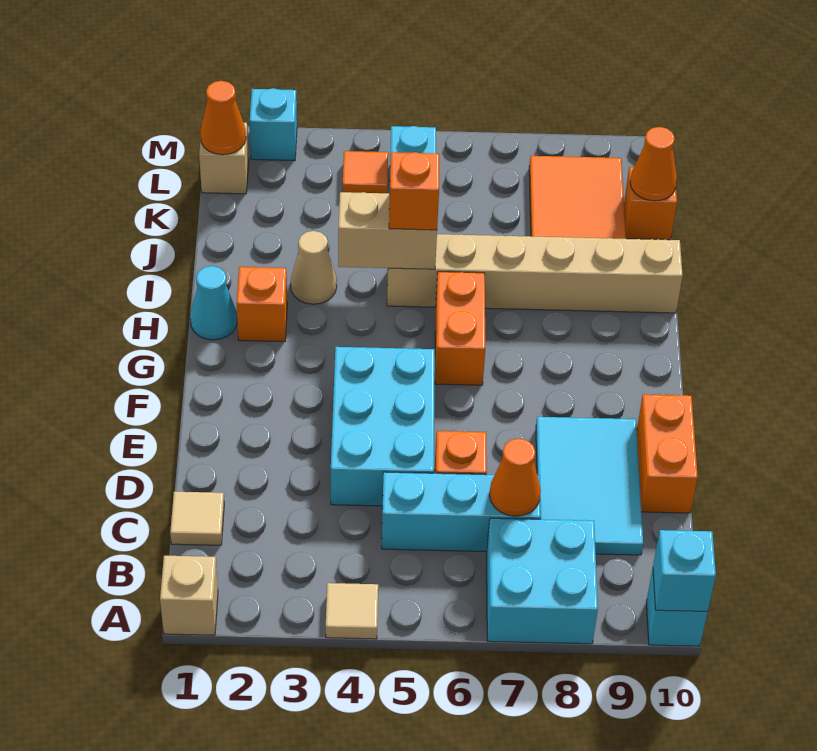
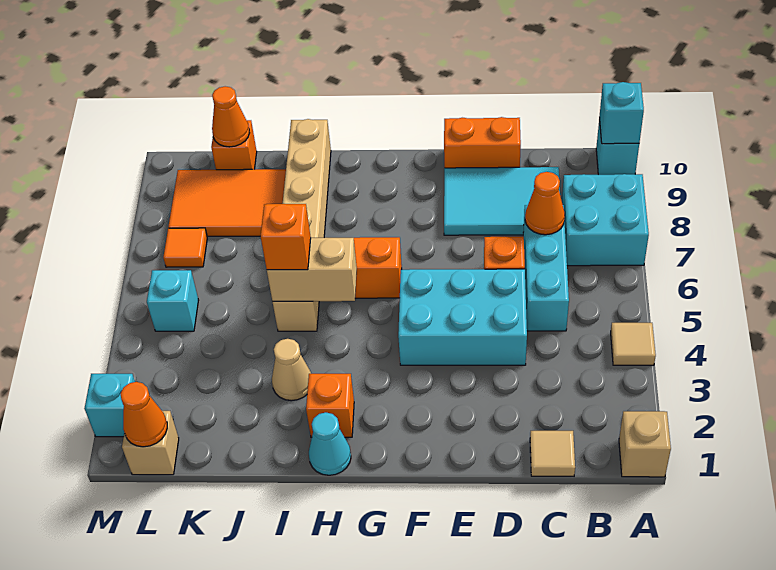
tan brick I4:I5 level 2 -> tan brick H5:I5 level 2
orange tile L4 level 1 -> orange tile L7 level 1

